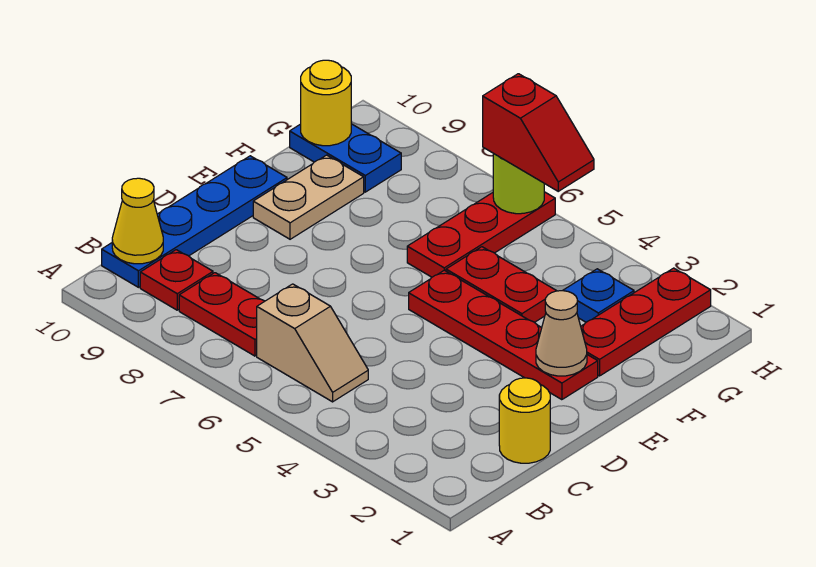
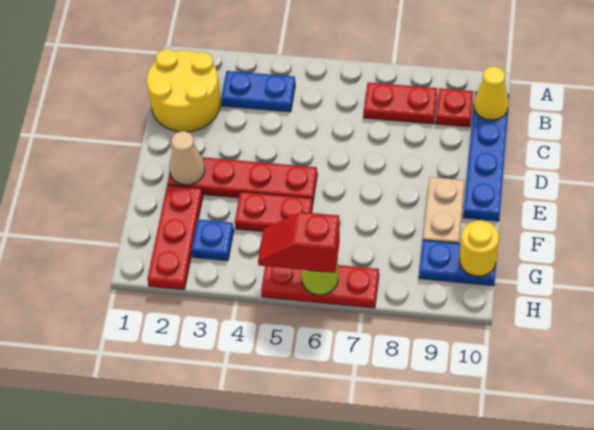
none -> blue plate B3:B4 level 1
tan slope B5:B6 level 1 top 6 -> none
yellow round brick C1 level 1 -> yellow round brick B1:C2 level 1
red plate F6:H6 level 1 -> red plate H5:H7 level 1

